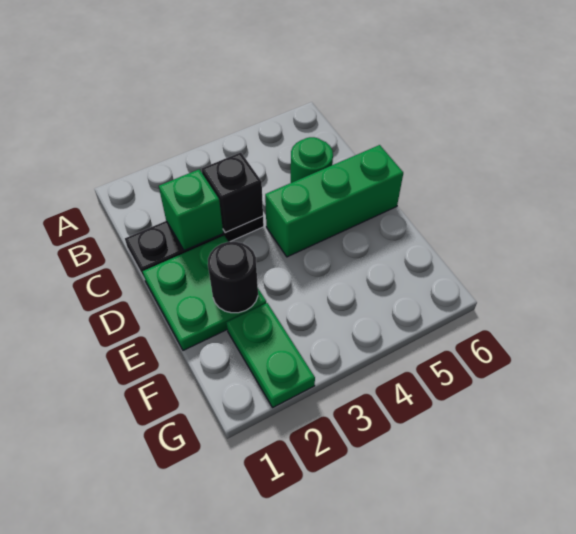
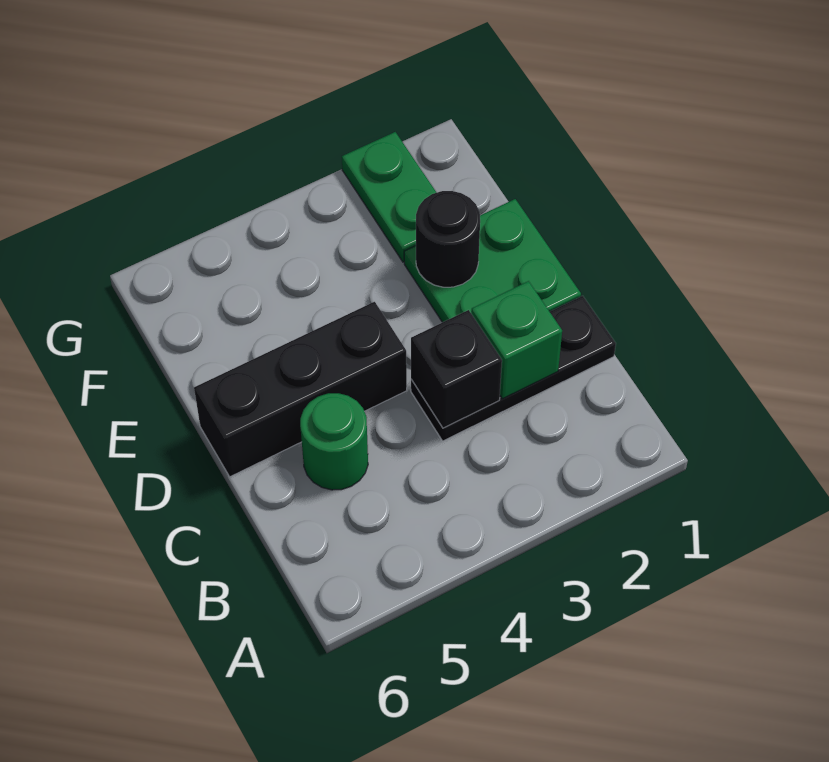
green brick D4:D6 level 1 -> black brick D4:D6 level 1

